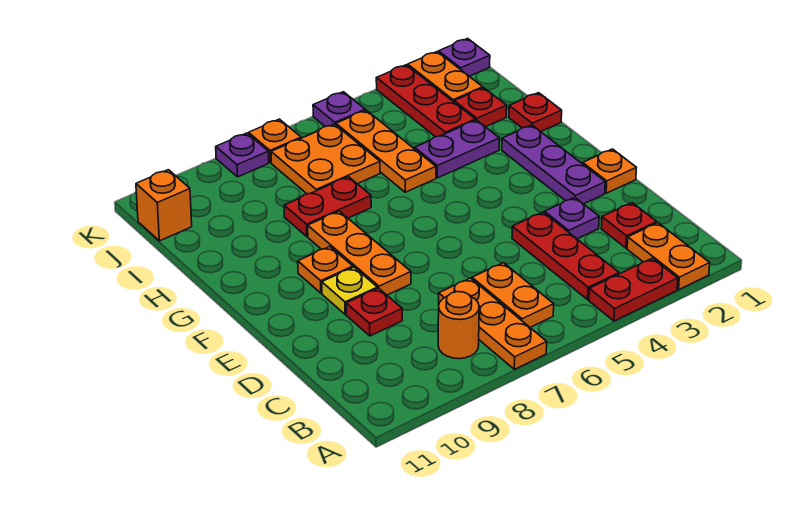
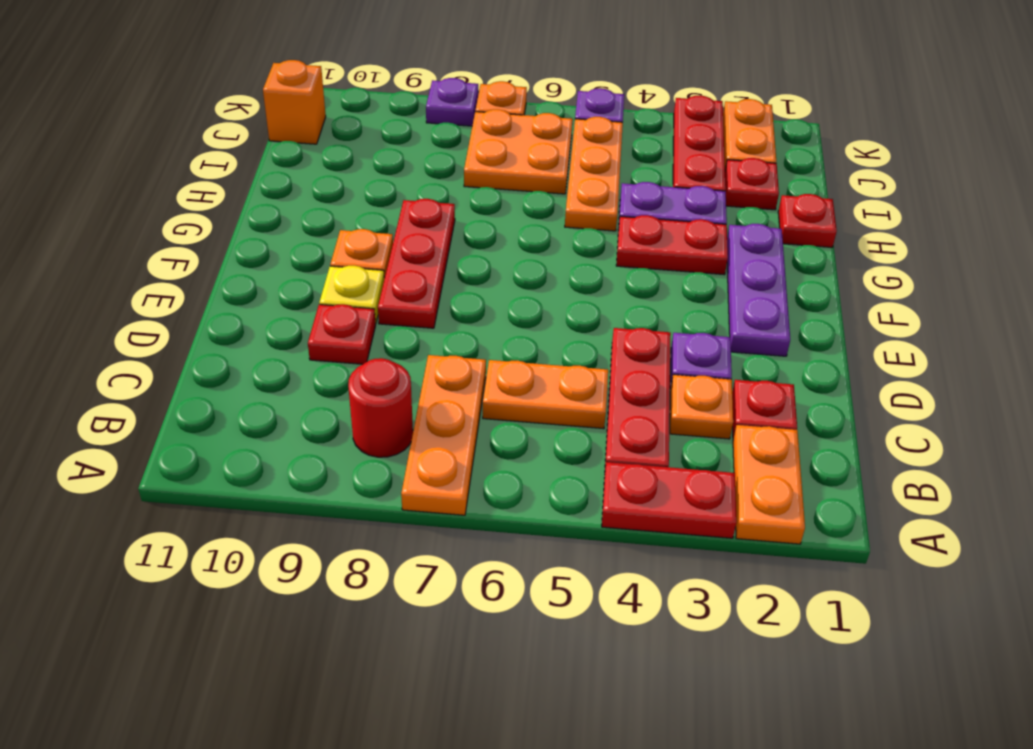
orange plate B6:C6 level 1 -> orange plate C5:C6 level 1
orange round brick B8 level 1 -> red round brick B8 level 1
orange plate E1 level 1 -> orange plate C3 level 1
orange plate E8:G8 level 1 -> red plate E8:G8 level 1
red plate H7:H8 level 1 -> red plate G3:G4 level 1
purple plate K1 level 1 -> none

